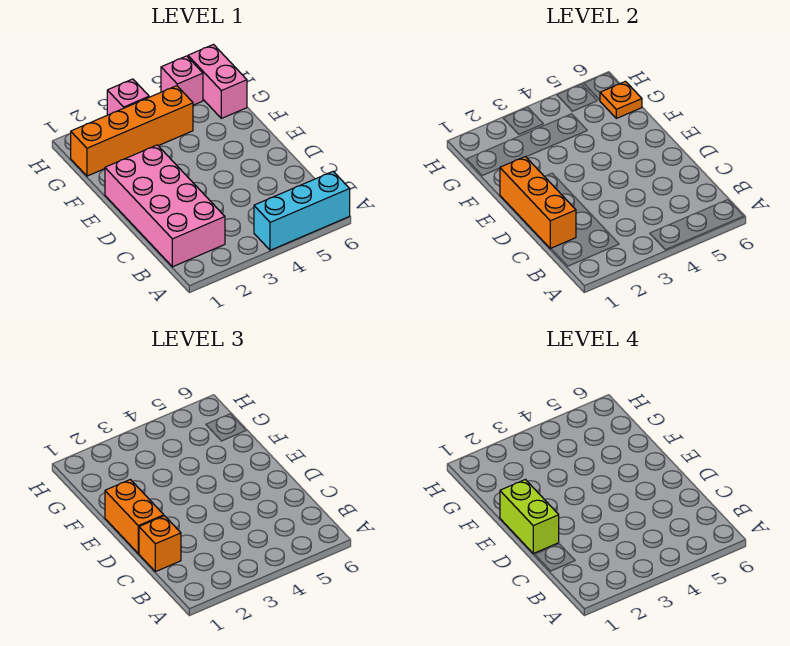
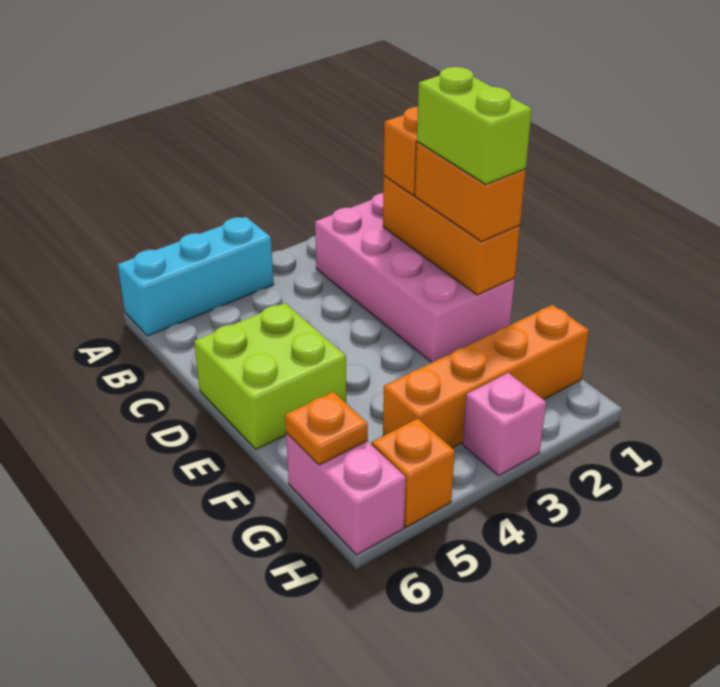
none -> lime brick D5:E6 level 1
pink brick H5 level 1 -> orange brick H5 level 1

